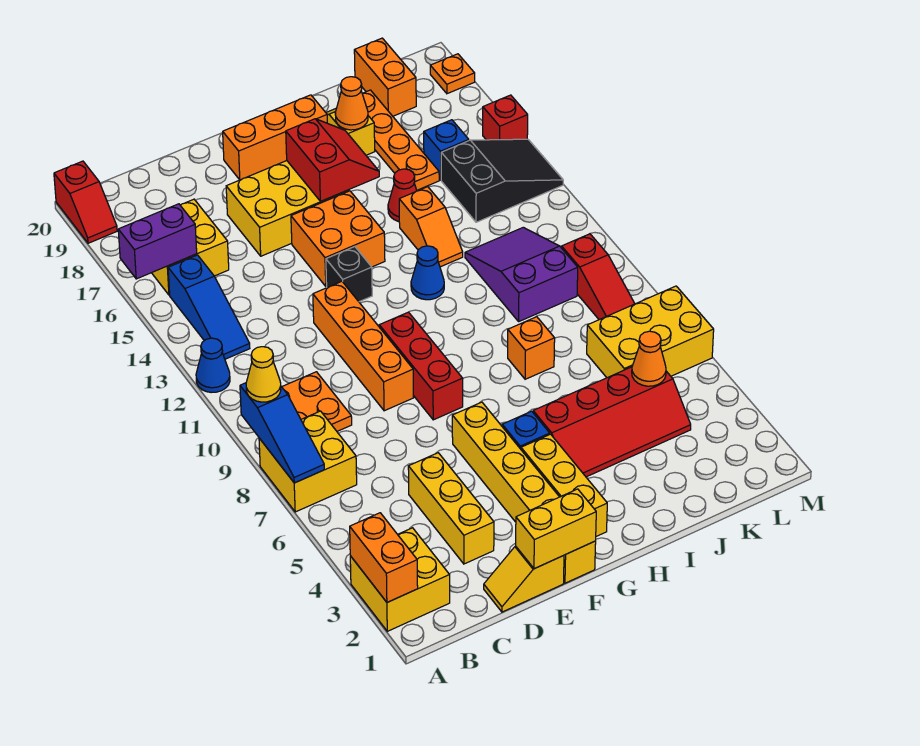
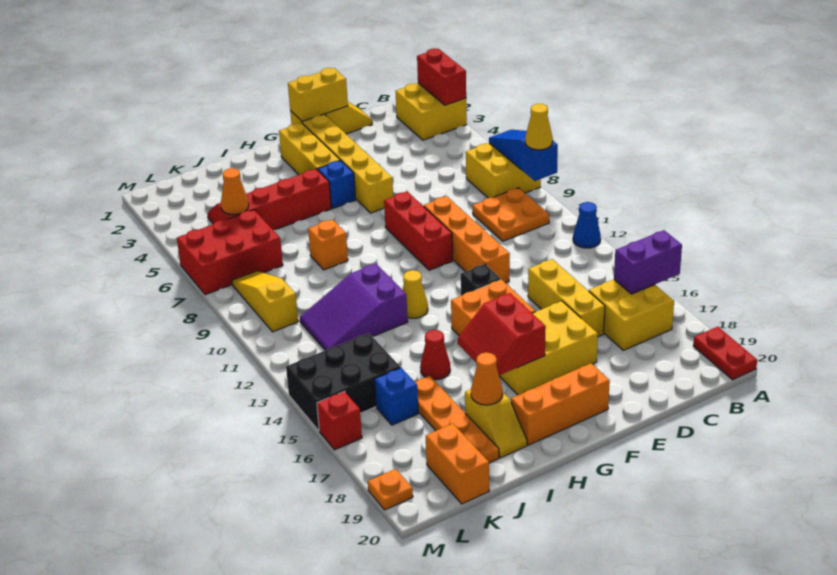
orange brick A2:A3 level 2 -> red brick A2:A3 level 2
red slope A19:A20 level 1 top 20 -> red plate A19:A20 level 1
blue slope B13:B15 level 1 top 15 -> none
yellow brick D3:D5 level 1 -> yellow brick D14:D16 level 1
blue cone H12 level 1 -> yellow cone H12 level 1
orange slope I13:I14 level 1 top 14 -> none
purple slope J10:K12 level 1 top 10 -> purple slope I11:K12 level 1 top I
yellow brick K6:M7 level 1 -> red brick K6:M7 level 1
black slope K14:M15 level 1 top K -> black brick K14:M15 level 1
red slope L8:L10 level 1 top 10 -> yellow slope L8:L10 level 1 top 10

